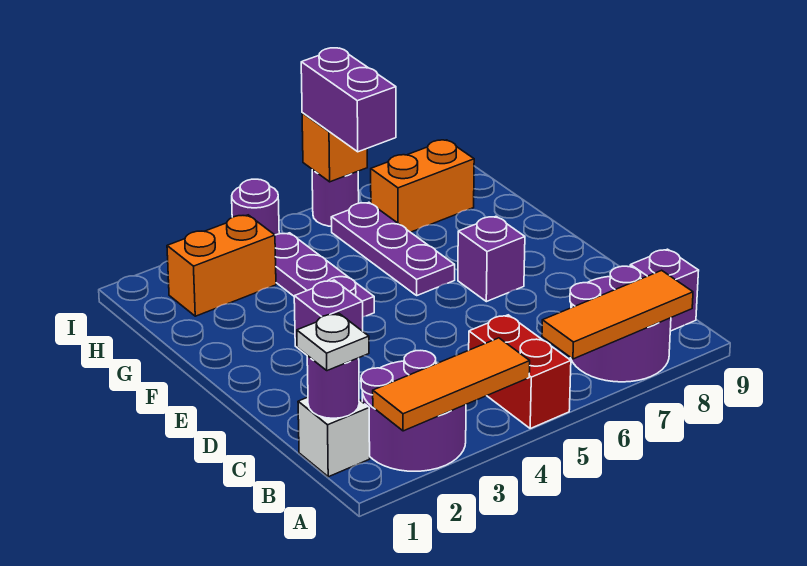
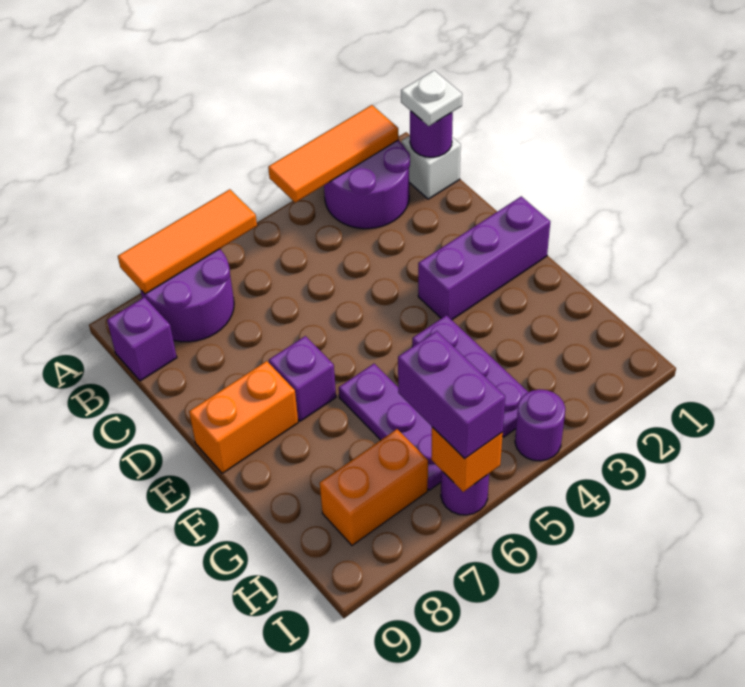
red brick A5:B5 level 1 -> none
purple brick E3 level 1 -> purple brick E1:E3 level 1
orange brick H2:H3 level 1 -> orange brick E8:E9 level 1

